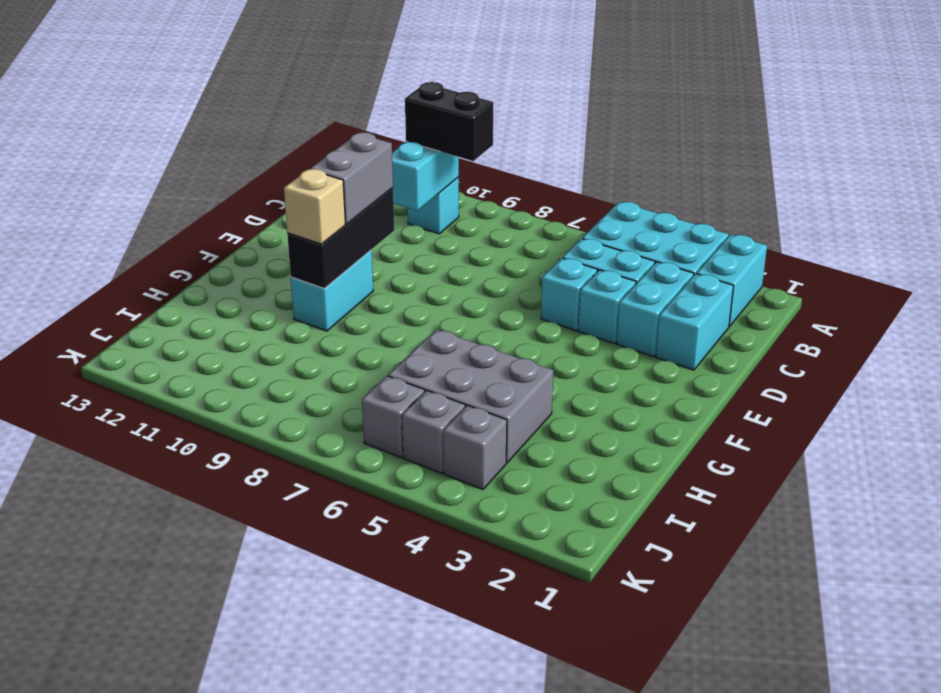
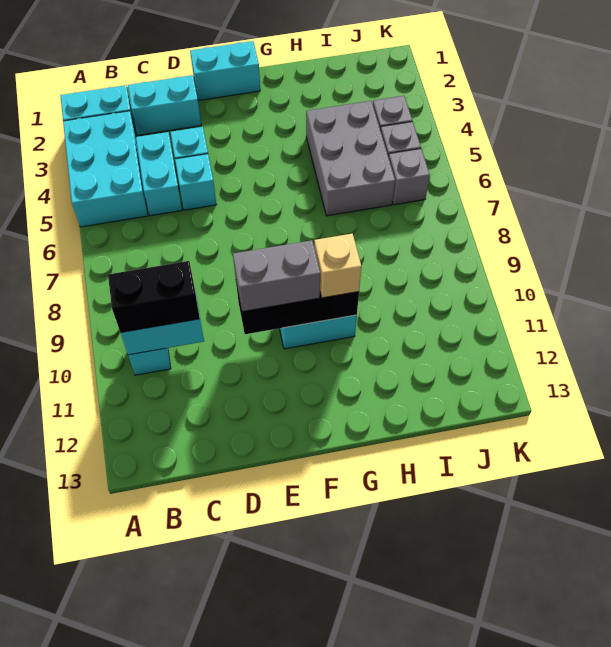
black brick B9:B10 level 3 -> black brick B10:C10 level 3
cyan brick C3:D3 level 1 -> cyan brick E1:F1 level 1

